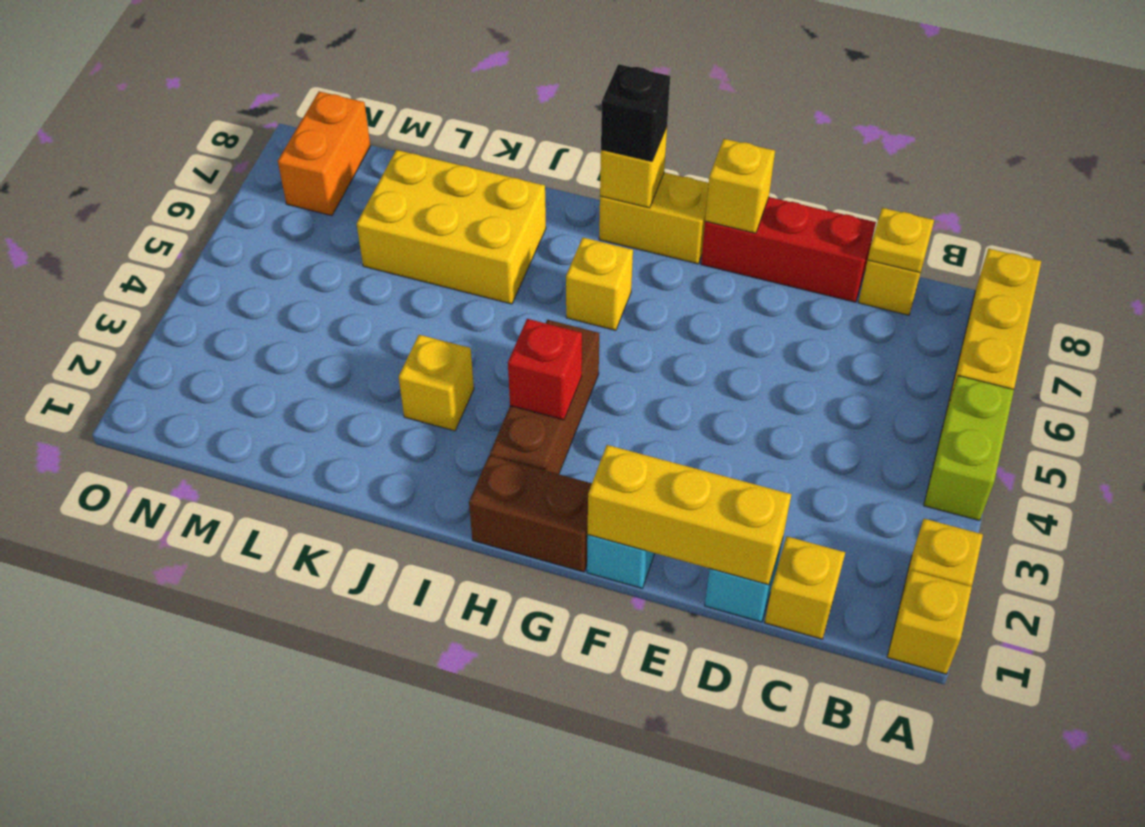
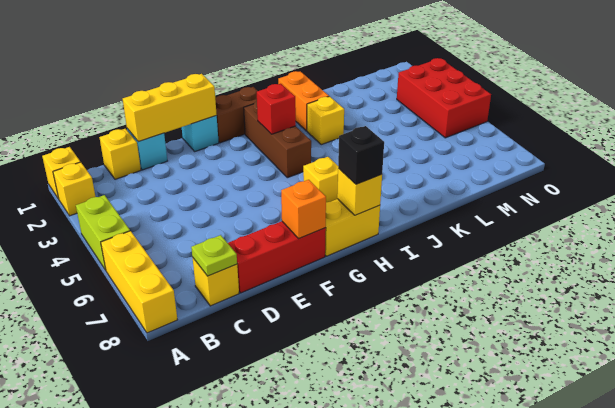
yellow plate C8 level 2 -> lime plate C8 level 2
yellow brick F8 level 2 -> orange brick F8 level 2
yellow brick J6:L7 level 1 -> none
none -> red brick N3:O5 level 1
orange brick N7:N8 level 1 -> orange brick J1:J2 level 1

